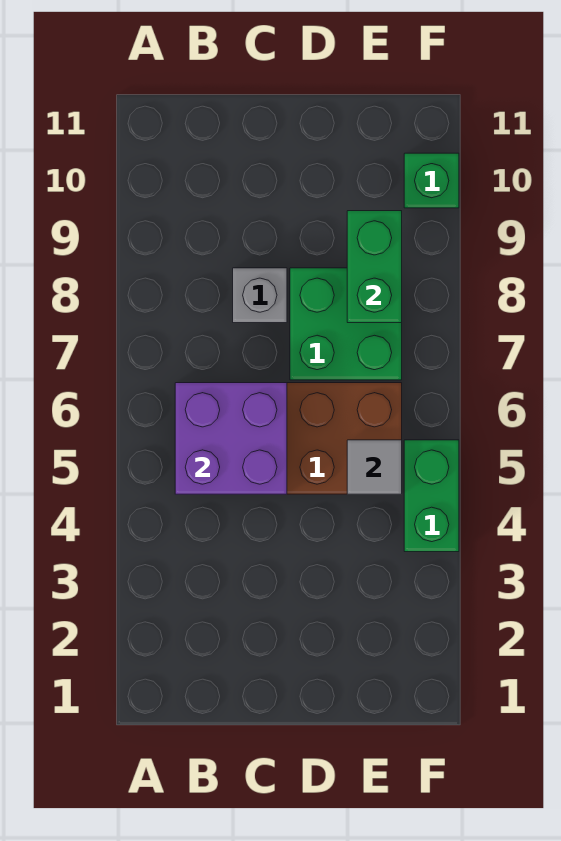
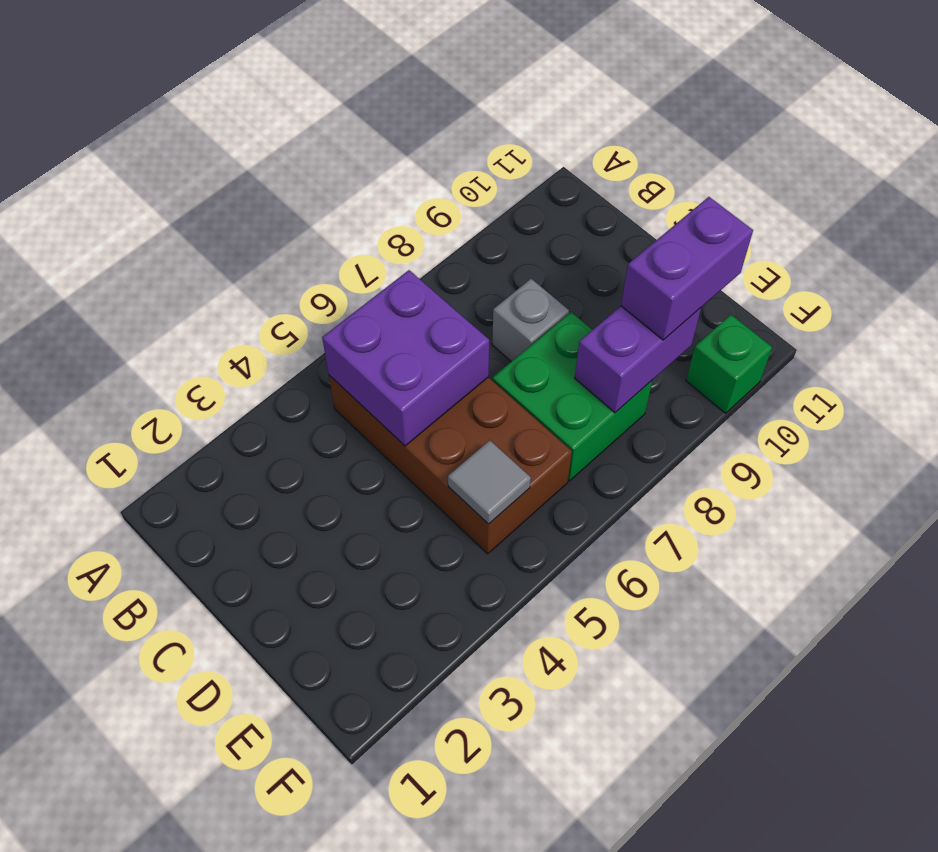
green brick E8:E9 level 2 -> purple brick E8:E9 level 2
none -> purple brick E9:E10 level 3
green brick F4:F5 level 1 -> none

